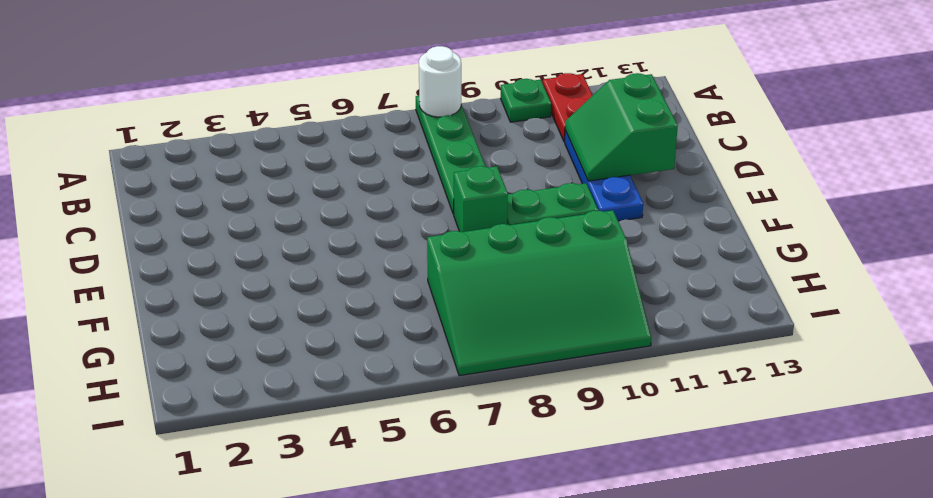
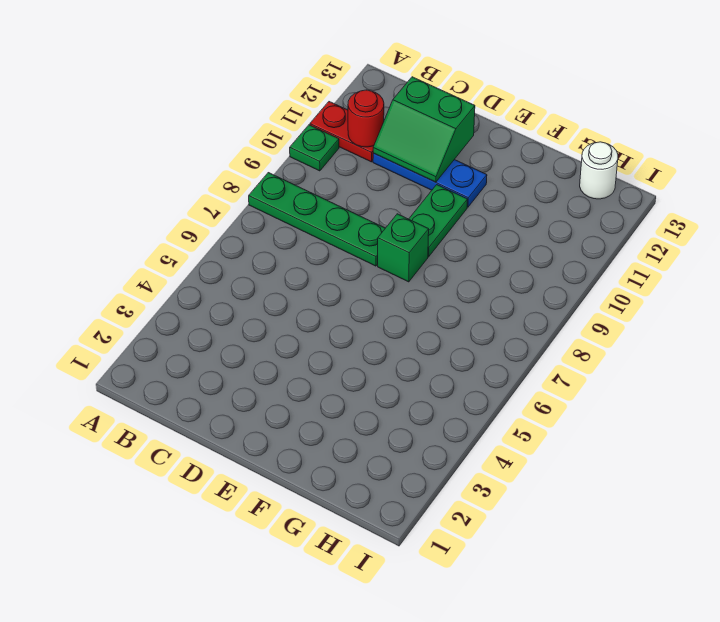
white round brick A8 level 2 -> white round brick H13 level 1
none -> red round brick B11 level 2
green slope G7:I10 level 1 top G -> none

